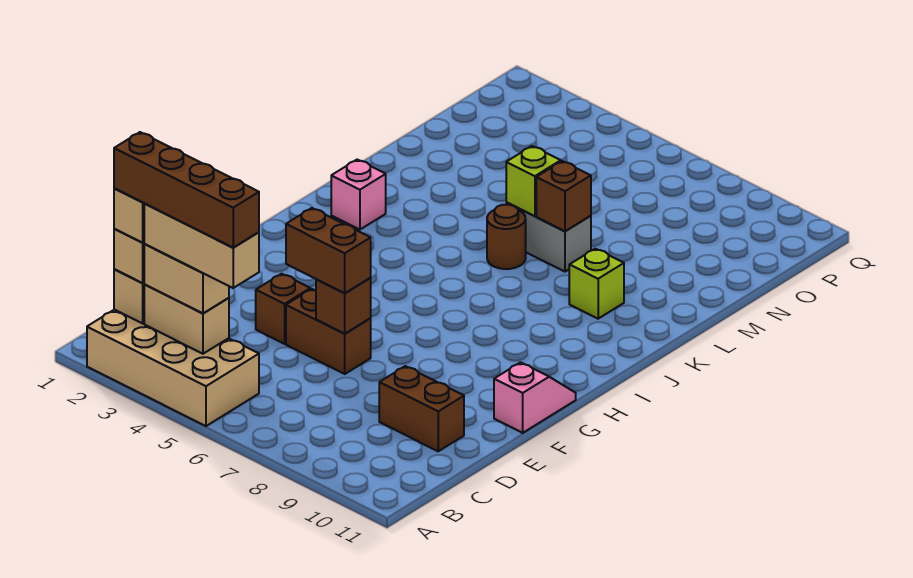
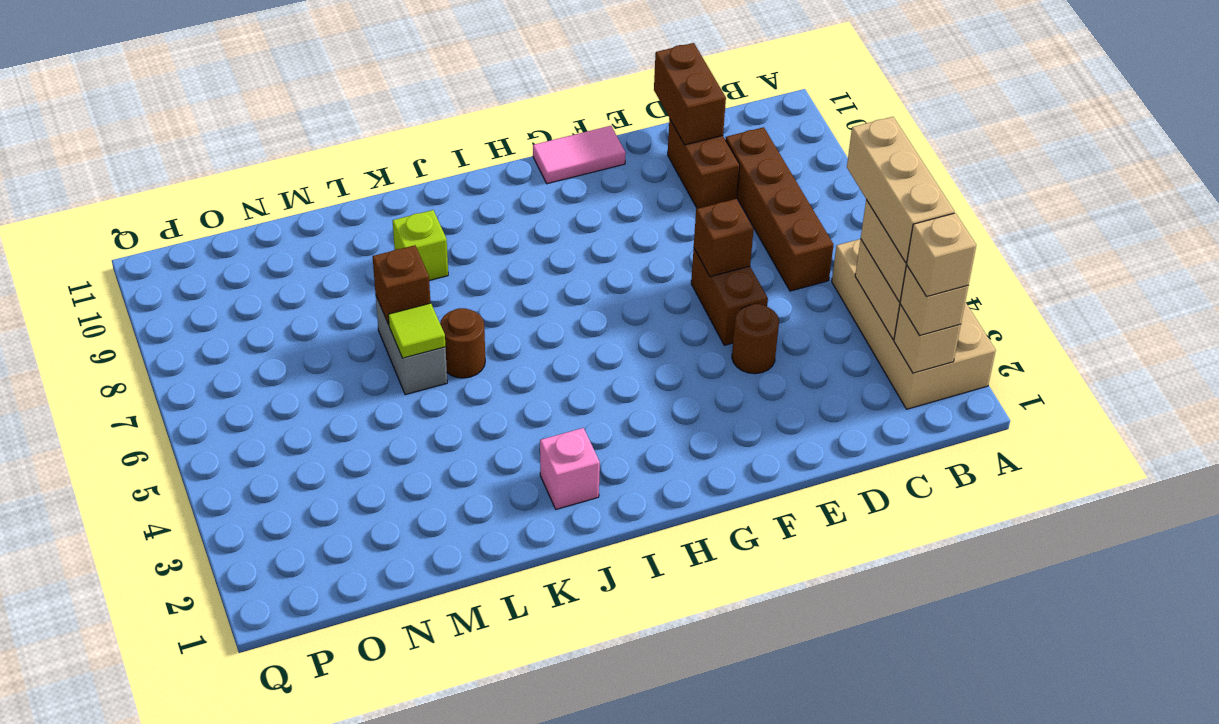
brown brick B2:B5 level 5 -> brown brick C6:C9 level 1
brown brick E4 level 1 -> brown round brick E4 level 1
brown brick E5:E6 level 3 -> brown brick D10:D11 level 2
pink slope F11:G11 level 1 top F -> pink tile F11:G11 level 1
lime brick L6 level 2 -> lime tile L6 level 2

